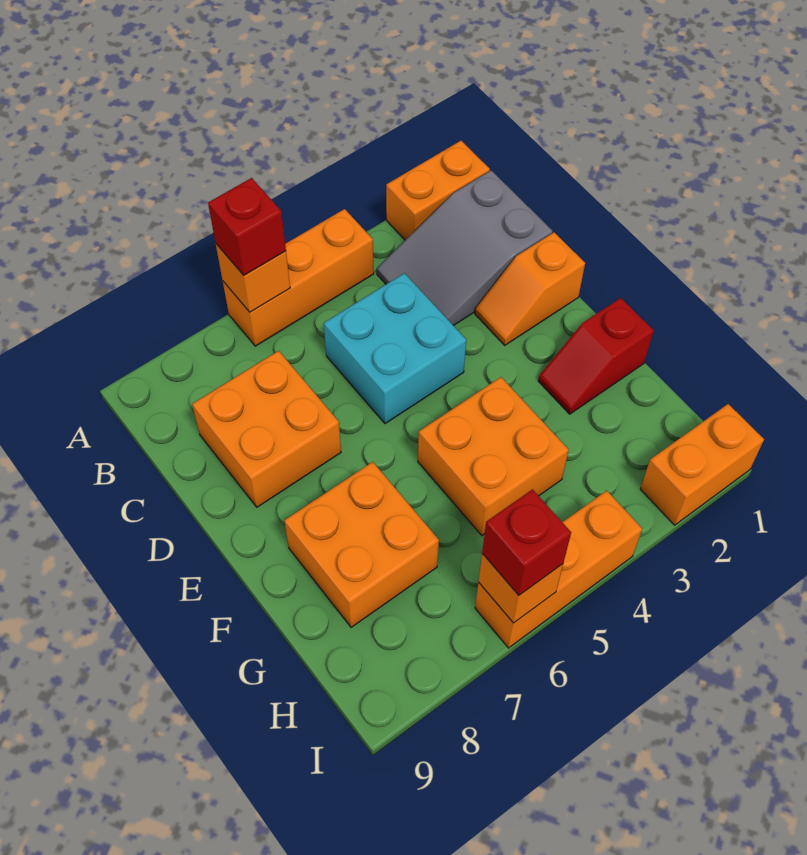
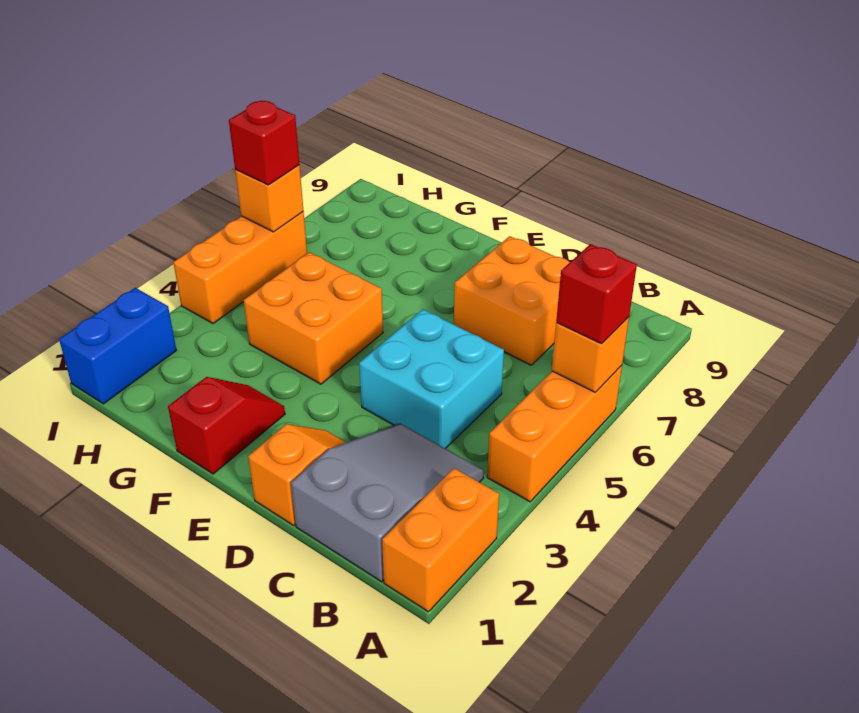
orange brick F7:G8 level 1 -> none
orange brick I1:I2 level 1 -> blue brick I1:I2 level 1

